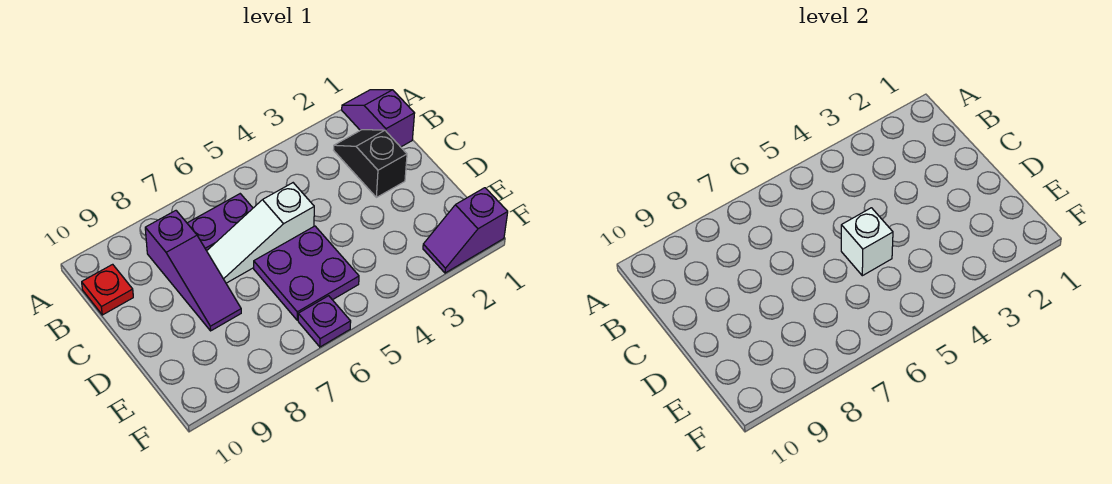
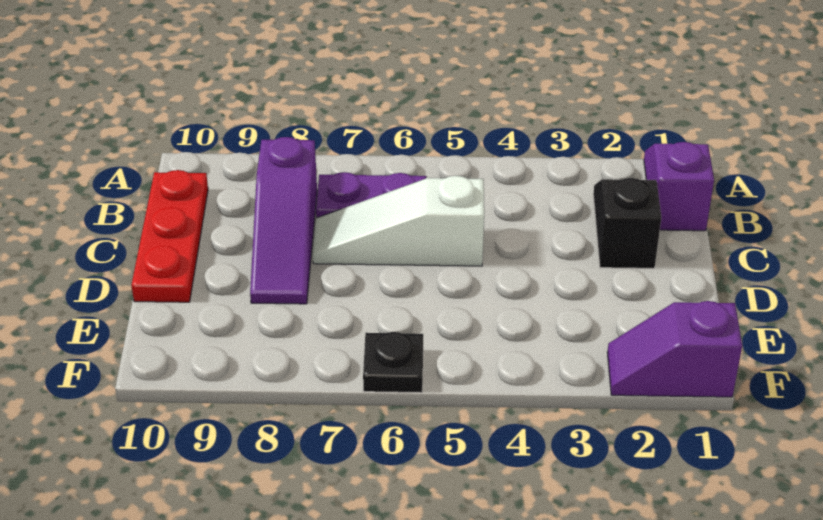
red plate B10 level 1 -> red plate B10:D10 level 1
purple plate D5:E6 level 1 -> none
white brick D5 level 2 -> none
purple plate F6 level 1 -> black plate F6 level 1

